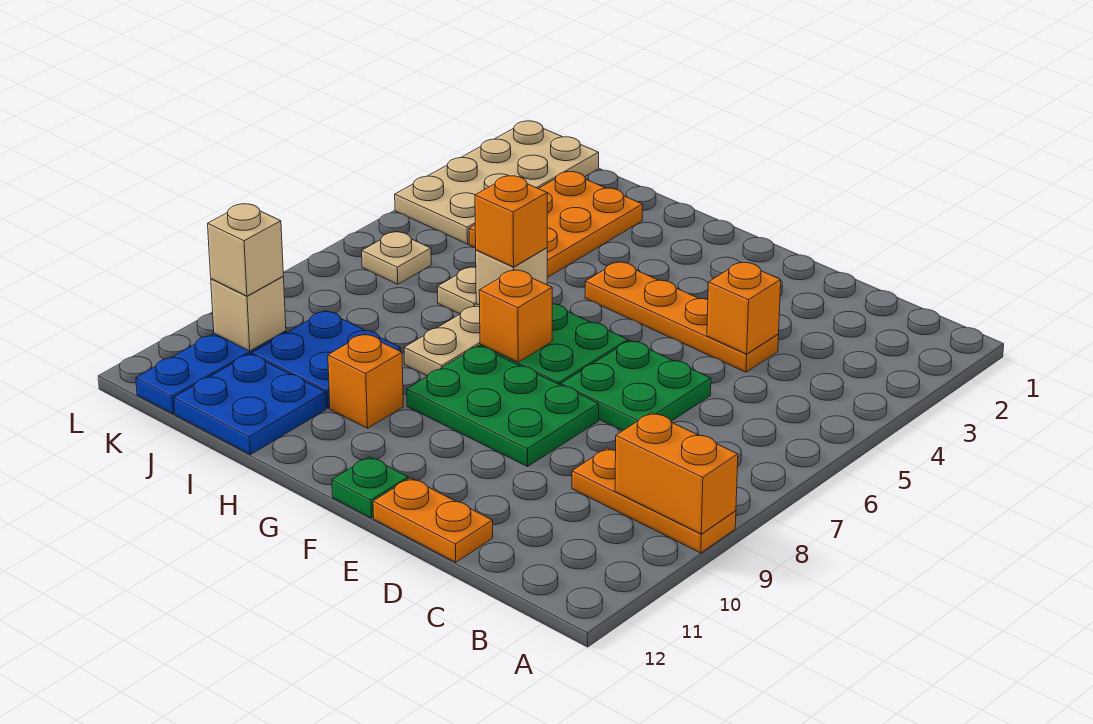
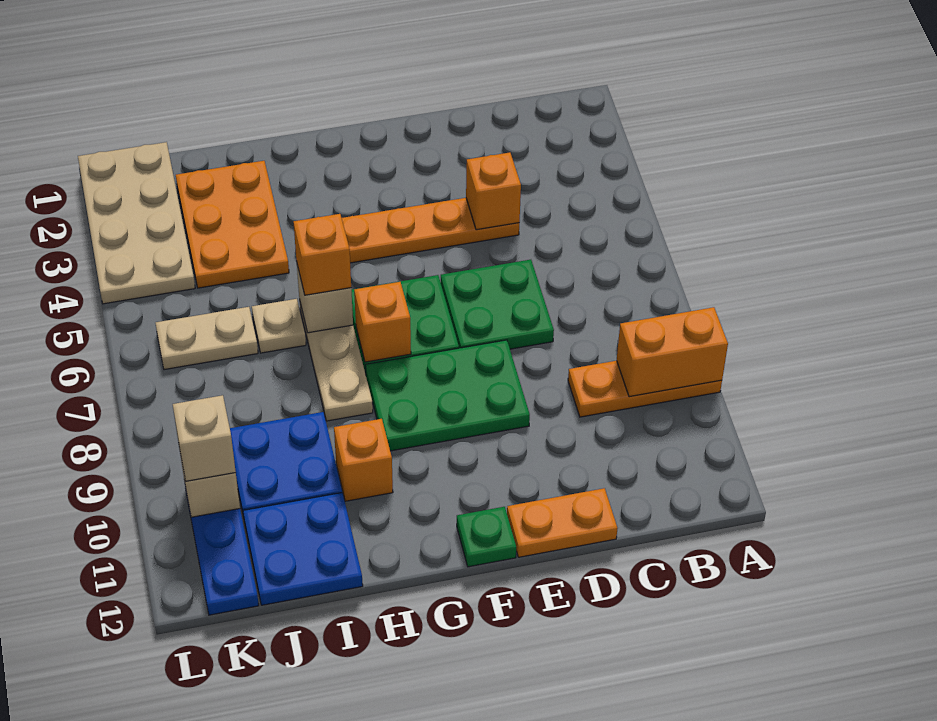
tan plate K6 level 1 -> tan plate J6:K6 level 1

